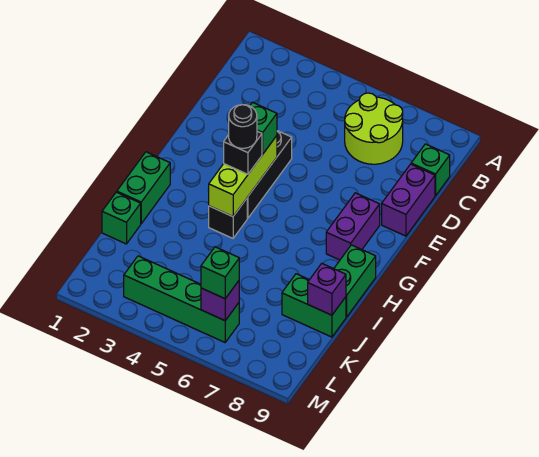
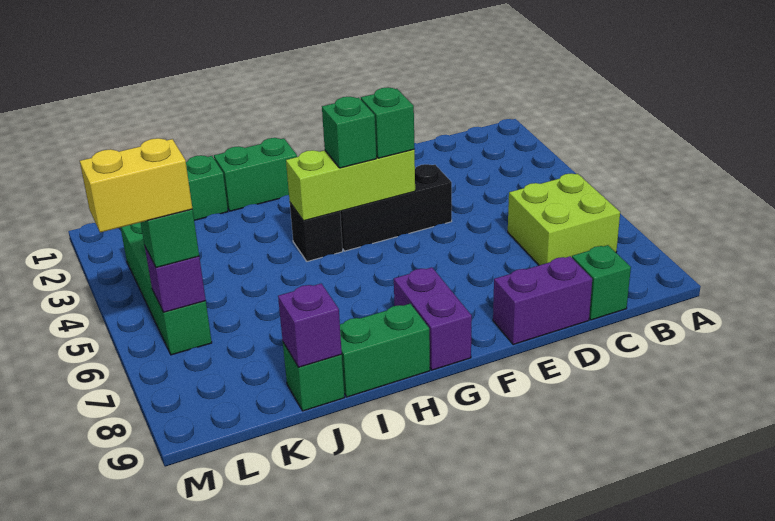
lime round brick B6:C7 level 1 -> lime brick B6:C7 level 1
purple brick F8:G8 level 1 -> purple brick G8:G9 level 1
black brick G4 level 3 -> green brick G4 level 3
black round brick G4 level 4 -> none
green brick J8:J9 level 1 -> green brick J9 level 1
none -> yellow brick L6:M6 level 4

